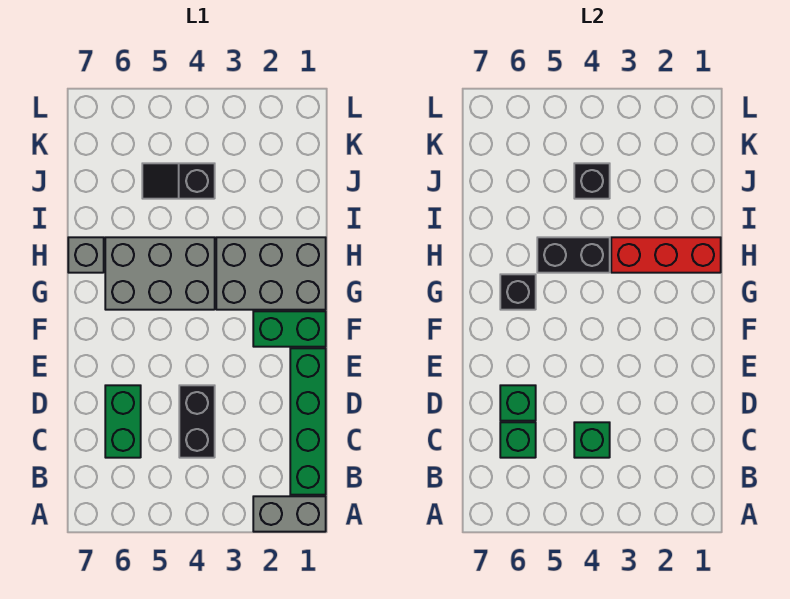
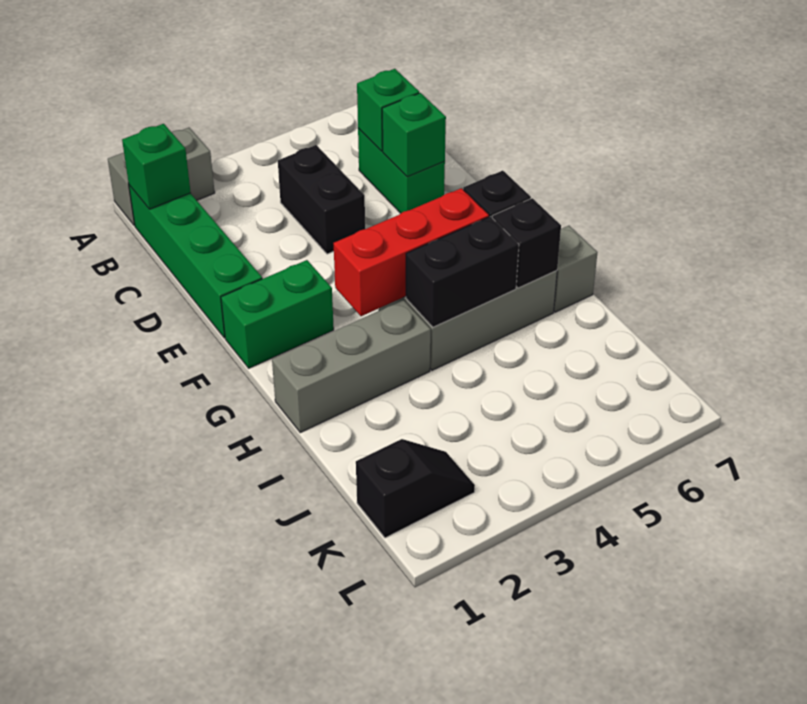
green brick C4 level 2 -> green brick B1 level 2
grey brick G1:H3 level 1 -> grey brick H1:H3 level 1
red brick H1:H3 level 2 -> red brick G3:G5 level 2
black slope J4:J5 level 1 top 4 -> black slope K1:K2 level 1 top 1
black brick J4 level 2 -> black brick H6 level 2

